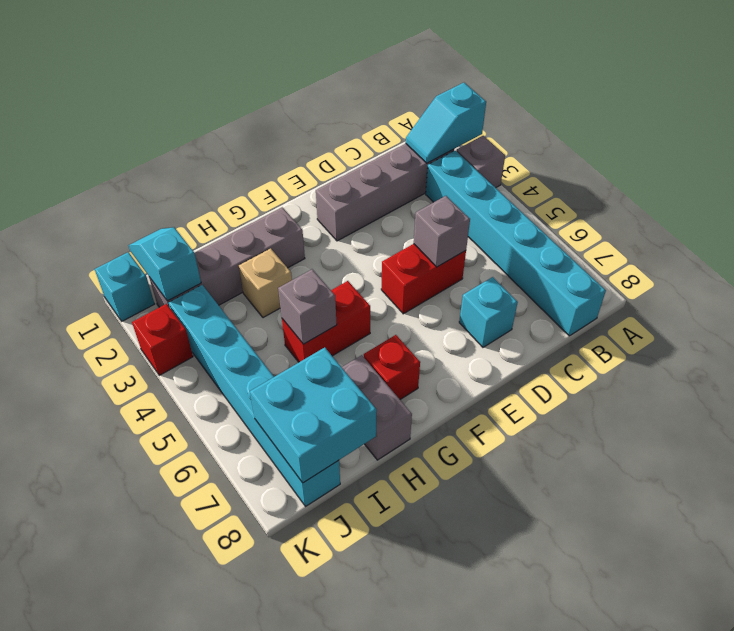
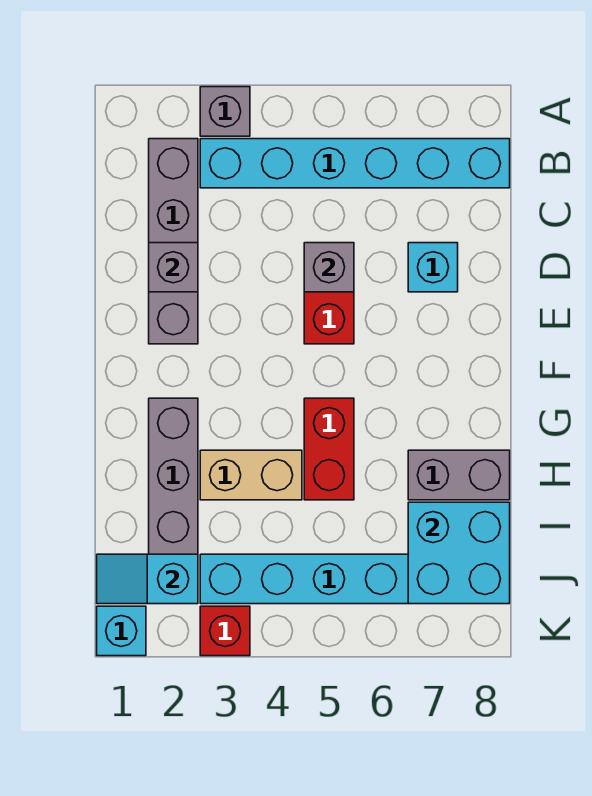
cyan slope A2:B2 level 2 top A -> none
red brick G7 level 1 -> none
tan brick H3 level 1 -> tan brick H3:H4 level 1
grey brick H5 level 2 -> grey brick D2 level 2

